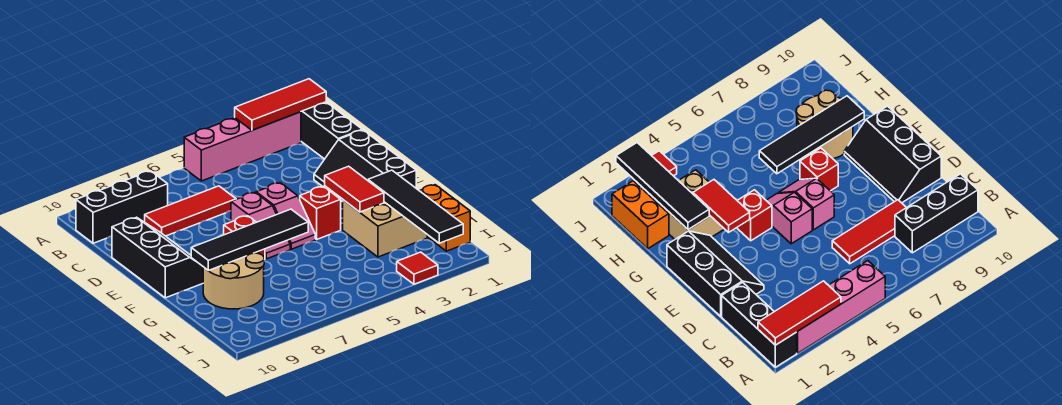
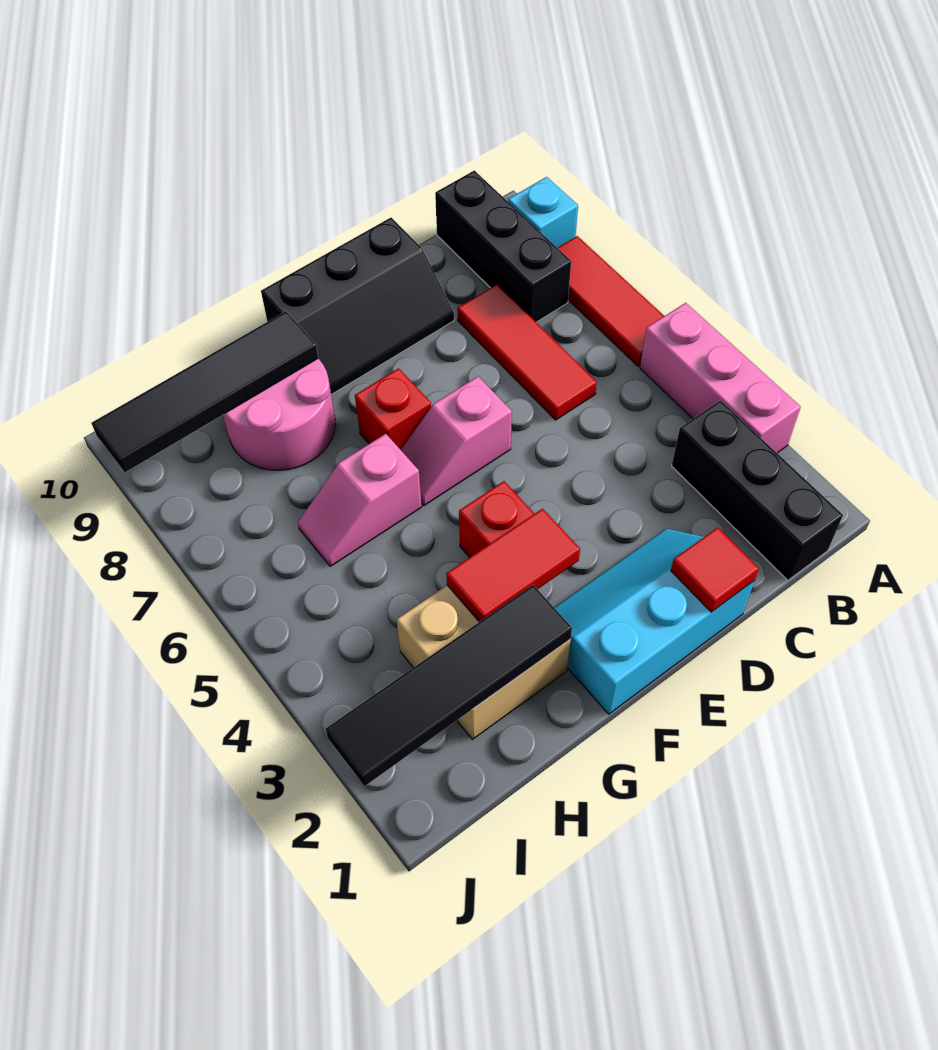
black brick A1:C1 level 1 -> black brick B1:B3 level 1
red tile A1:A3 level 2 -> red tile A6:A8 level 1
pink brick A2:A5 level 1 -> pink brick A3:A5 level 1
none -> cyan brick A9 level 1
black slope D1:F2 level 1 top 1 -> cyan slope D1:F2 level 1 top 1
pink slope E5:F5 level 1 top E -> pink slope G6:H6 level 1 top G
black tile G6:G9 level 2 -> black tile G9:J9 level 2
tan round brick G8:H9 level 1 -> pink round brick G8:H9 level 1
orange brick H1:I1 level 1 -> none
red tile J3 level 1 -> red tile D1 level 2

